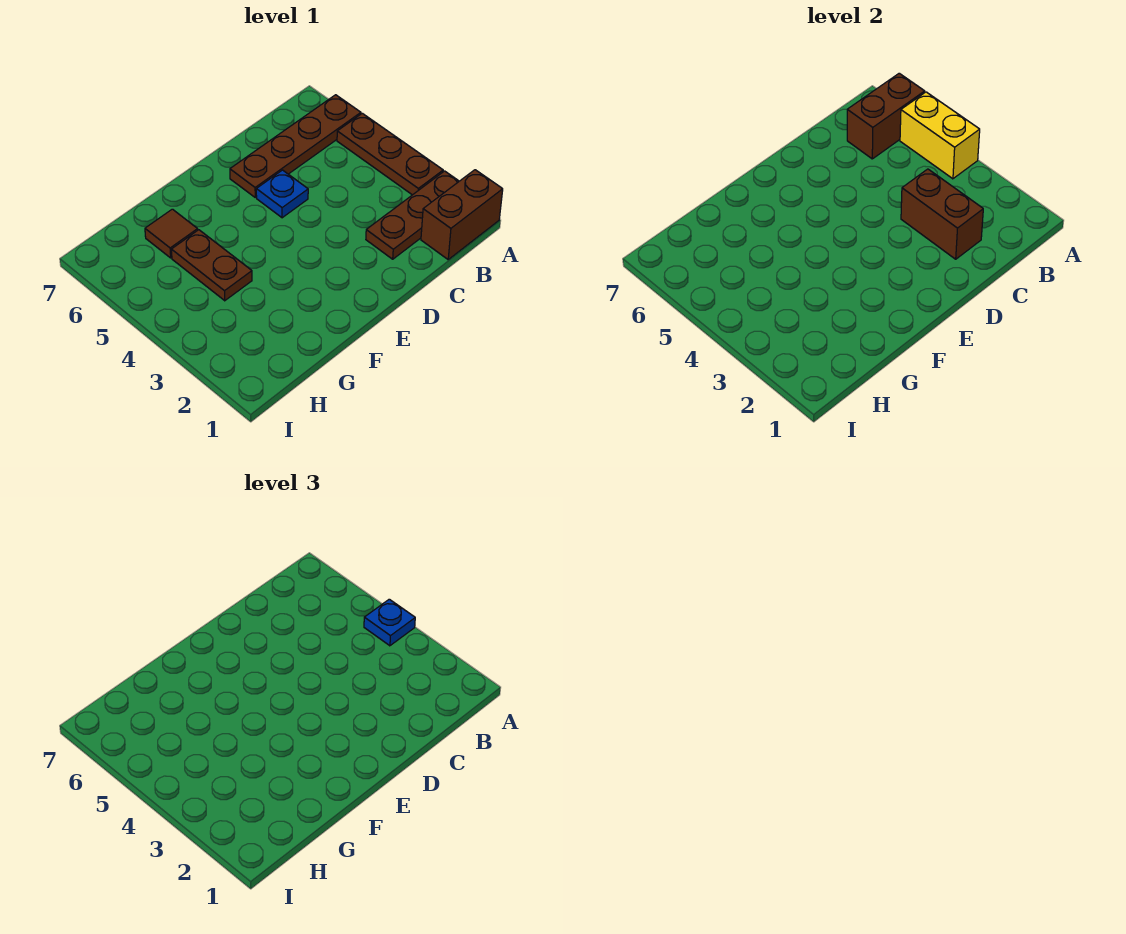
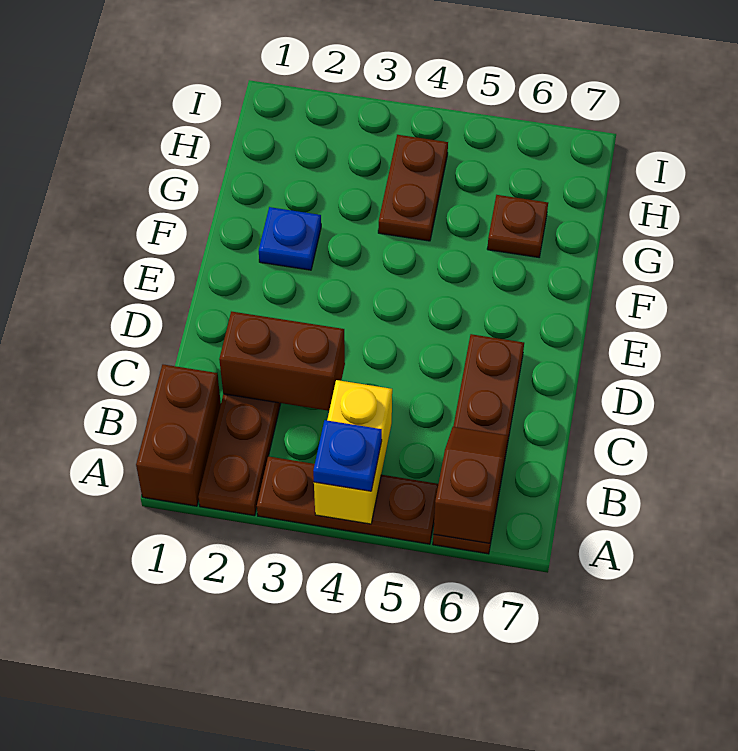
yellow brick A4:A5 level 2 -> yellow brick A4:B4 level 2
brown brick A6:B6 level 2 -> brown slope A6:B6 level 2 top A
blue plate D5 level 1 -> blue plate F2 level 1
brown plate G4:G5 level 1 -> brown plate G4:H4 level 1
brown tile G6 level 1 -> brown plate G6 level 1

